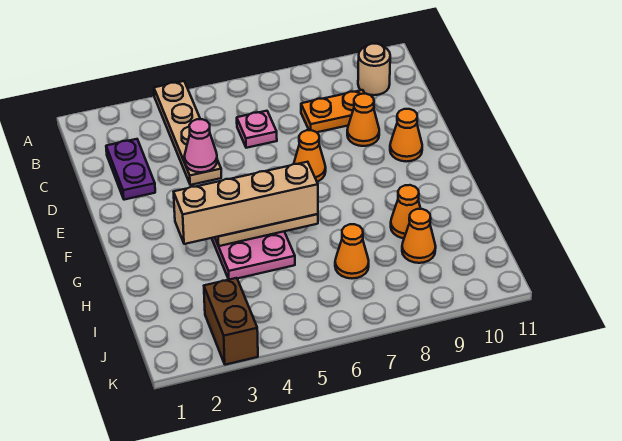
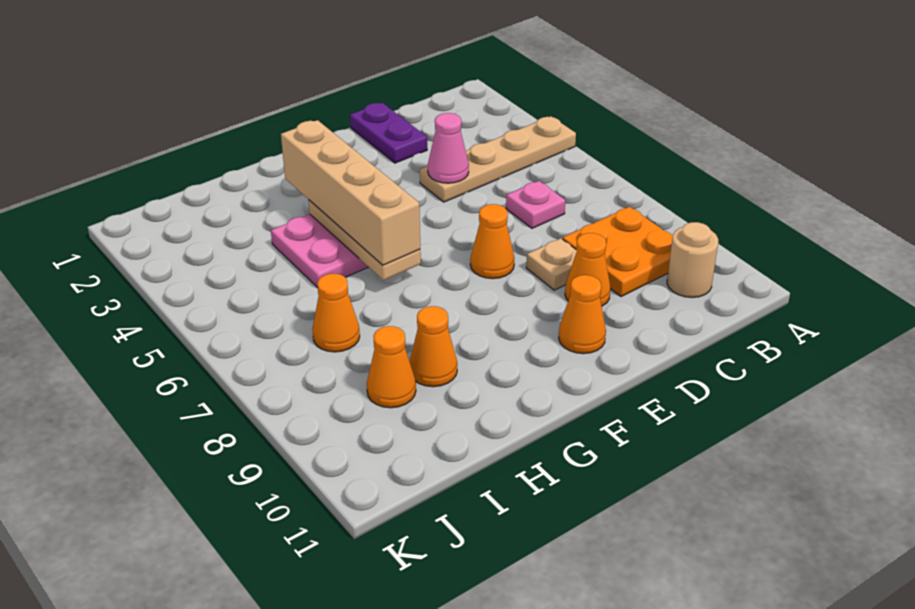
purple plate C2:D2 level 1 -> purple plate D1:D2 level 1
orange plate C8:C9 level 1 -> orange plate B8:C9 level 1
none -> tan plate D8 level 1
brown brick J3:K3 level 1 -> none

